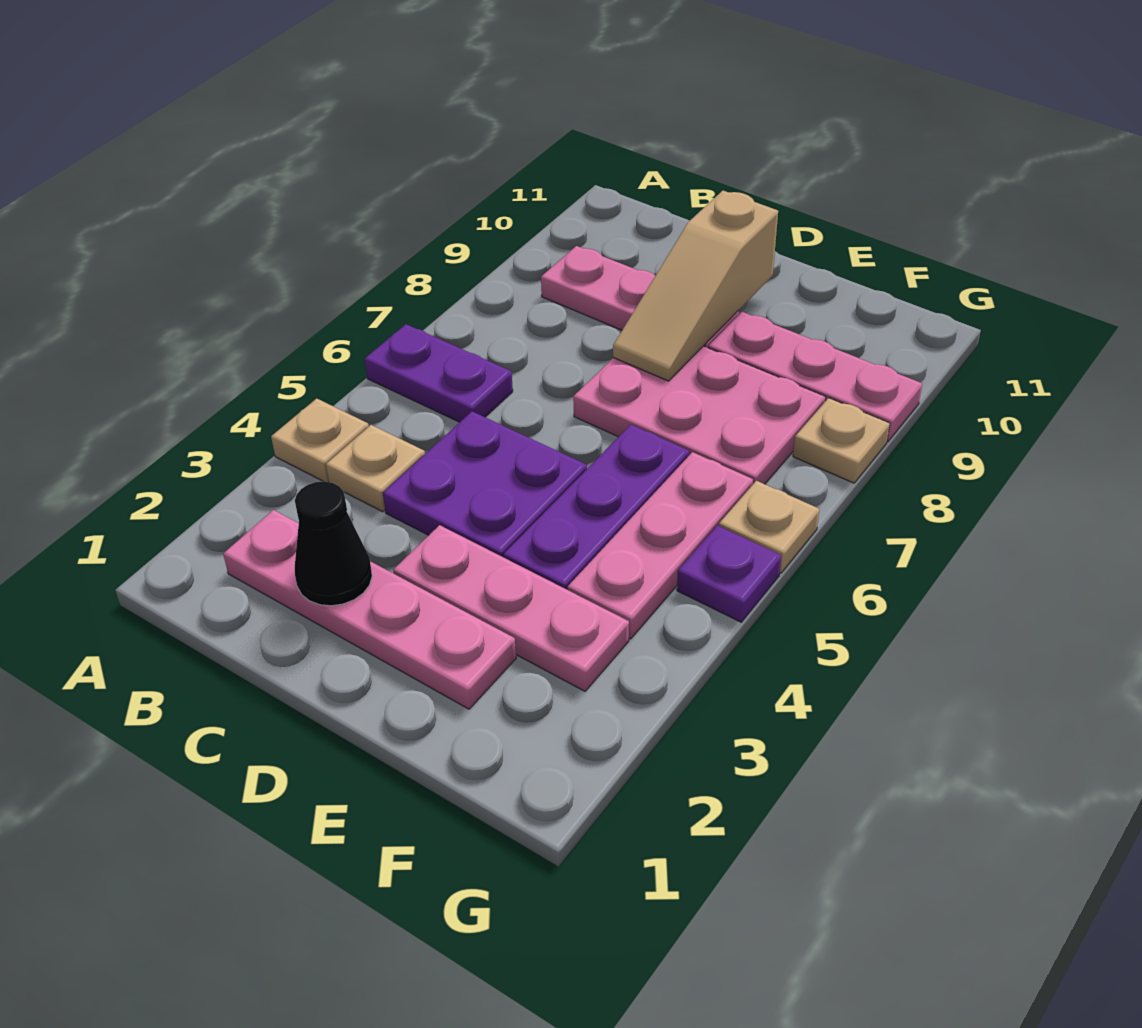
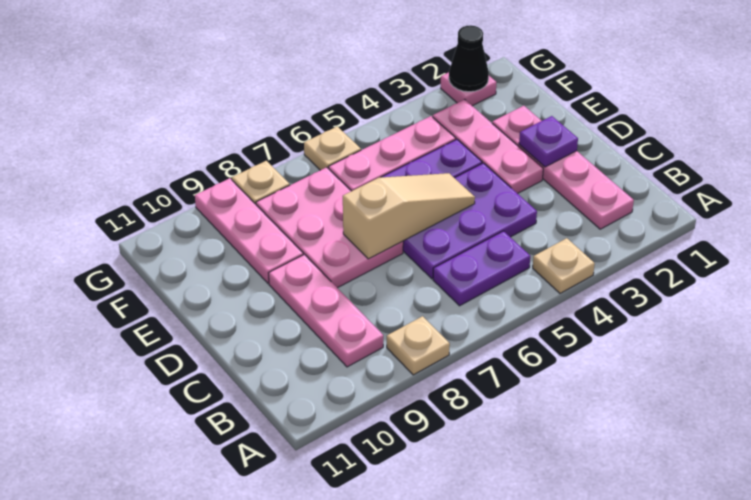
purple plate A6:B6 level 1 -> purple plate B5:B6 level 1
tan plate B4 level 1 -> tan plate A8 level 1
black cone C2 level 2 -> black cone G2 level 2
purple plate C4:D5 level 1 -> purple plate C4:D6 level 1
tan slope D8:D10 level 2 top 10 -> tan slope D5:D7 level 2 top 7
none -> pink plate G2 level 1
purple plate G5 level 1 -> purple plate D2 level 2

